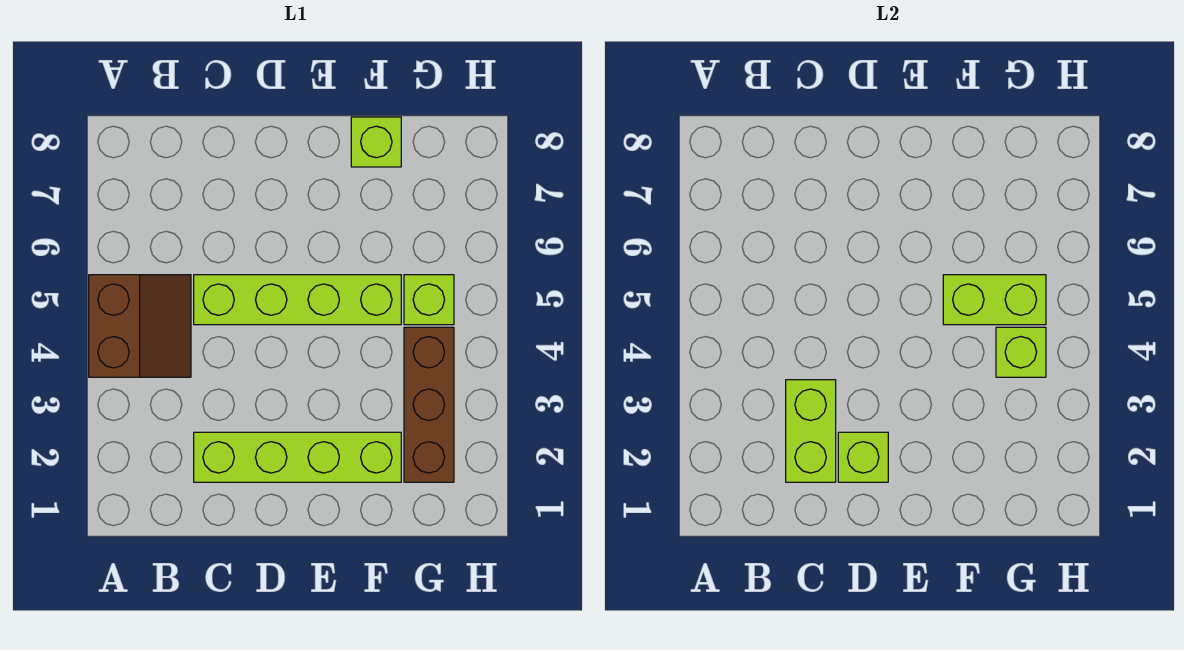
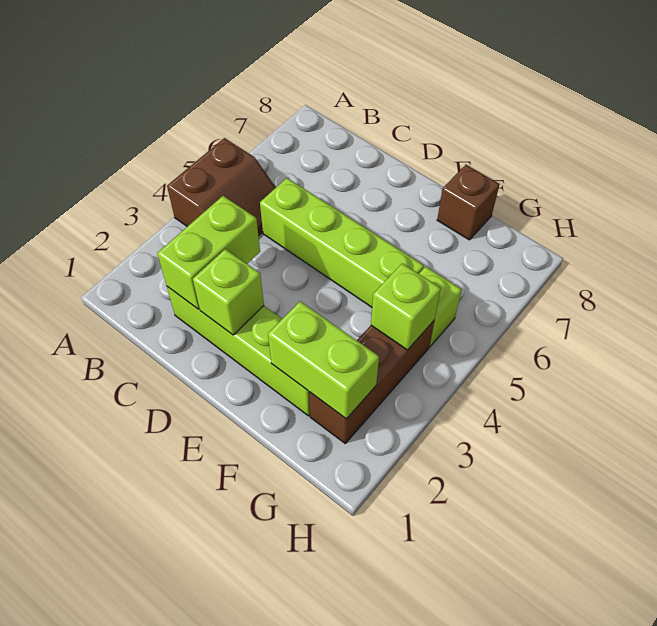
lime brick F5:G5 level 2 -> lime brick F2:G2 level 2
lime brick F8 level 1 -> brown brick F8 level 1

